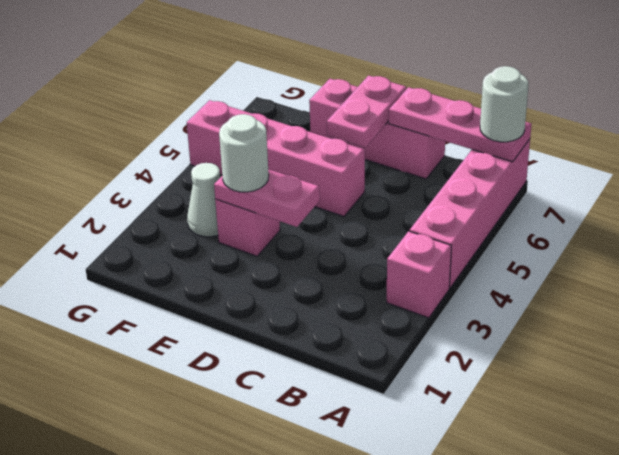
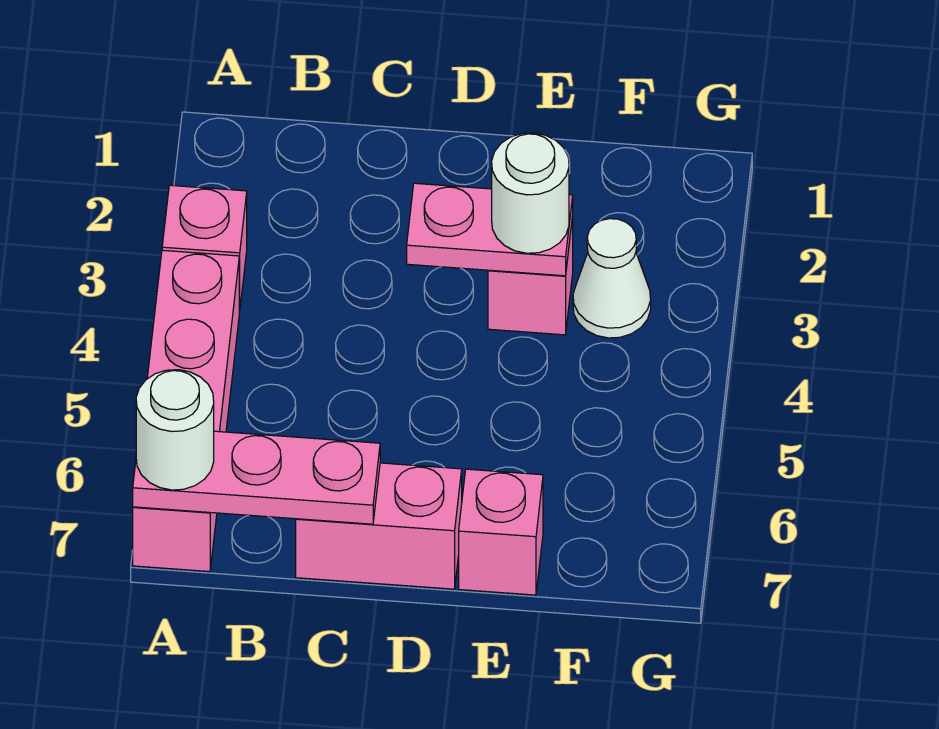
pink brick D5:G5 level 1 -> none
pink plate D6:D7 level 2 -> none

